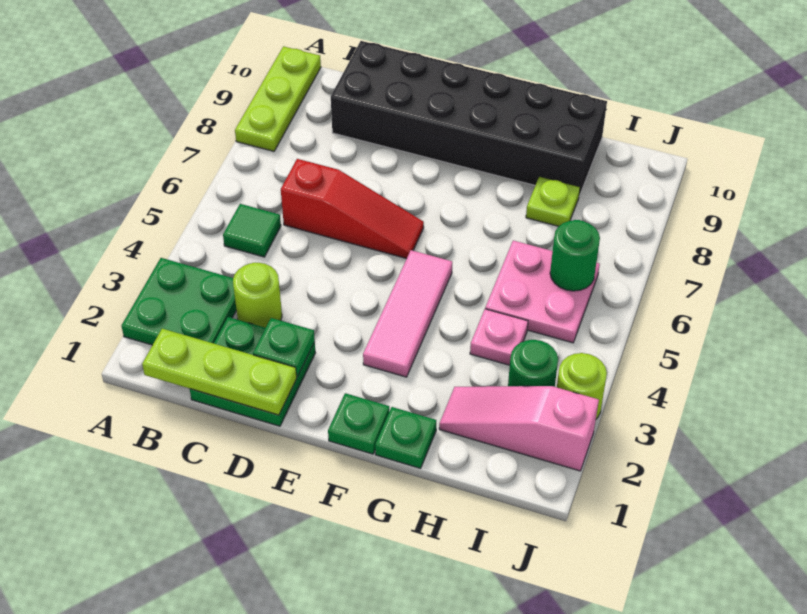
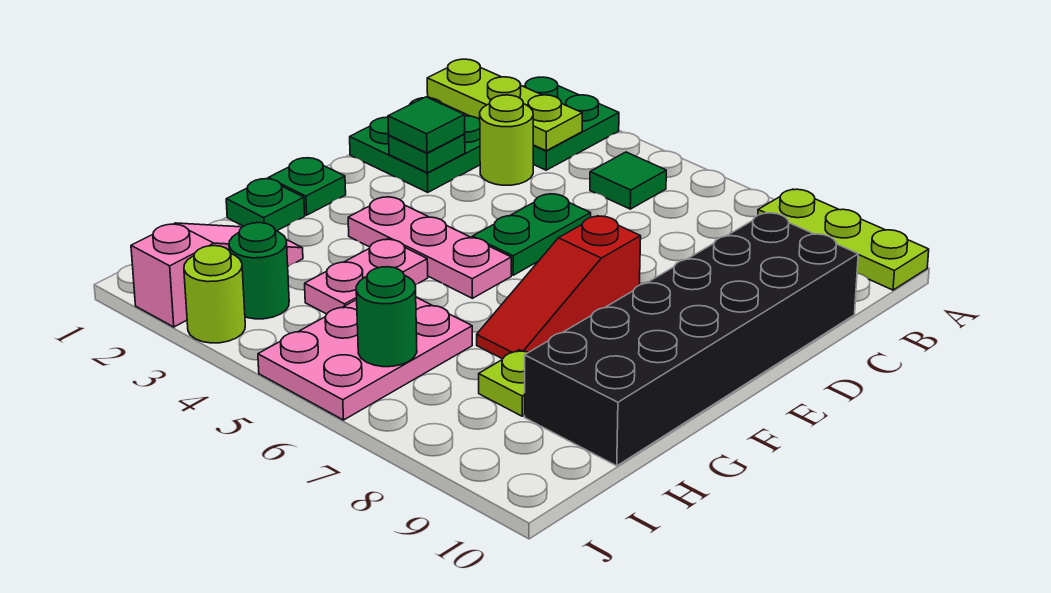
lime plate B1:D1 level 2 -> lime plate B1:B3 level 2
red slope C6:E6 level 1 top C -> red slope E7:G7 level 1 top E
none -> green tile D2 level 3
none -> green plate D5:E5 level 1
pink tile F3:F5 level 1 -> pink plate F3:F5 level 1
pink plate H4 level 1 -> pink plate G4:H4 level 1
pink plate H5:I6 level 1 -> pink plate H5:J6 level 1

